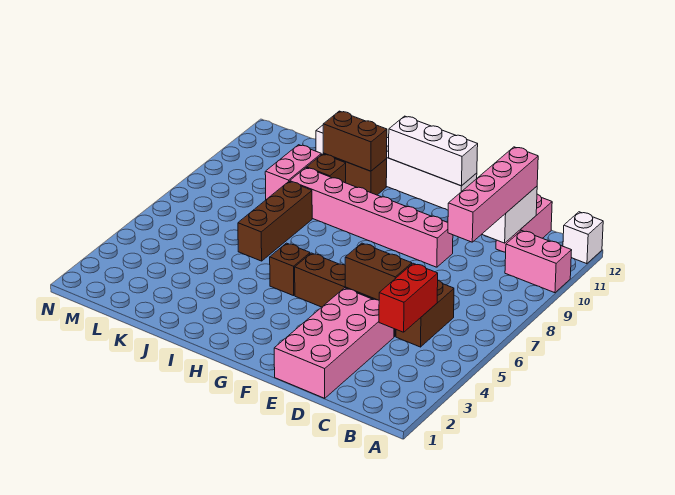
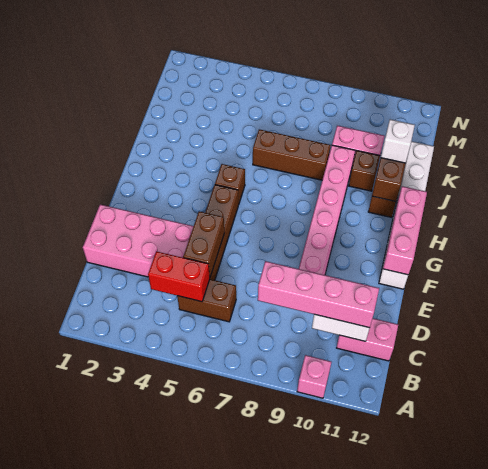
pink brick A10:B10 level 1 -> pink brick A10 level 1
white brick A12 level 1 -> white brick J11 level 3
white brick F12:H12 level 2 -> pink brick F12:H12 level 2

